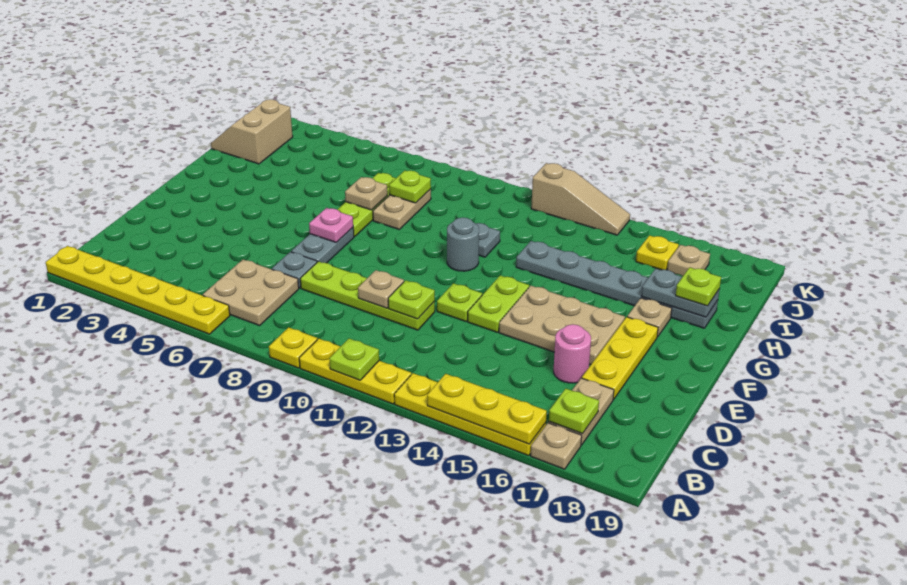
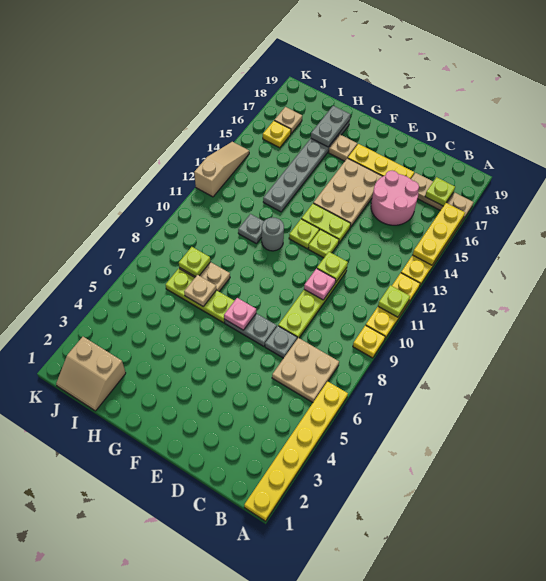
tan plate D10 level 2 -> pink plate D10 level 2
pink round brick D16 level 1 -> pink round brick C15:D16 level 1
lime plate H18 level 3 -> lime plate F12 level 1

